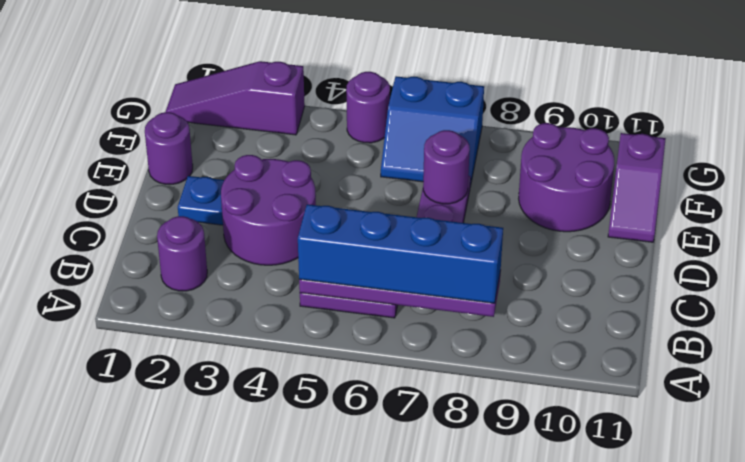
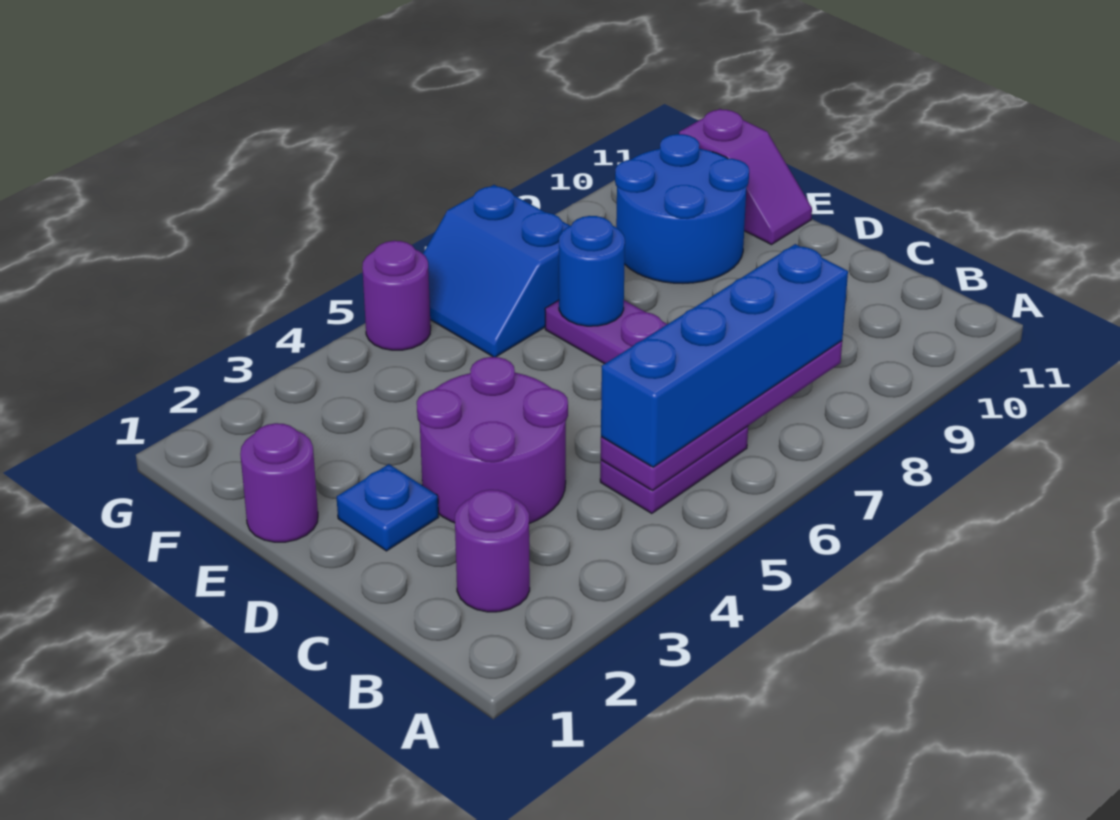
purple round brick E7 level 2 -> blue round brick E7 level 2
purple round brick E9:F10 level 1 -> blue round brick E9:F10 level 1
blue slope F6:G7 level 1 top G -> blue slope F6:G7 level 1 top 7
purple slope G1:G3 level 1 top 3 -> none

